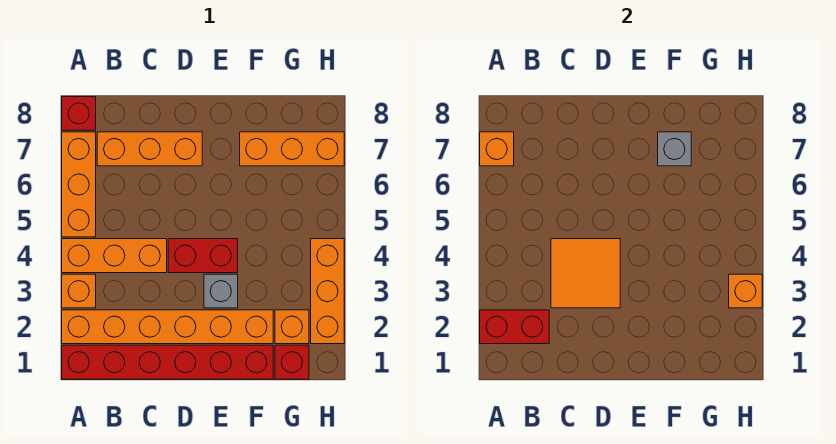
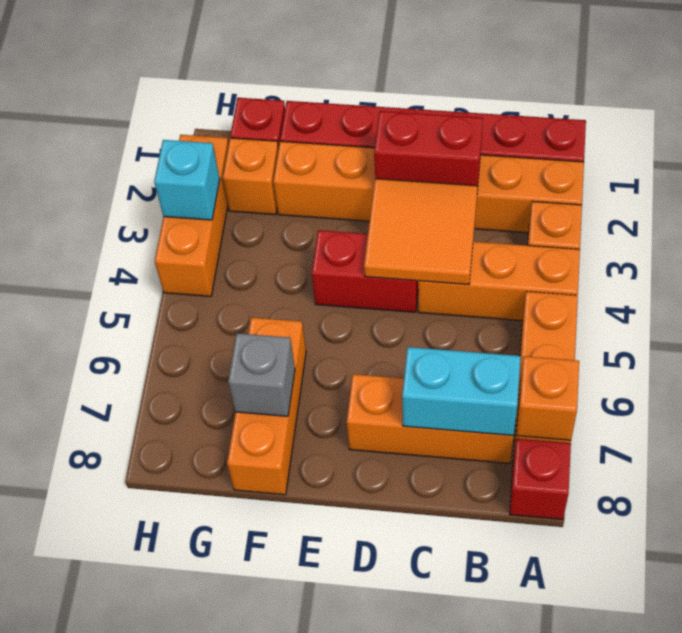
red brick A2:B2 level 2 -> red brick C2:D2 level 2
none -> cyan brick B7:C7 level 2
grey brick E3 level 1 -> none
orange brick F7:H7 level 1 -> orange brick F6:F8 level 1
orange brick H3 level 2 -> cyan brick H3 level 2

